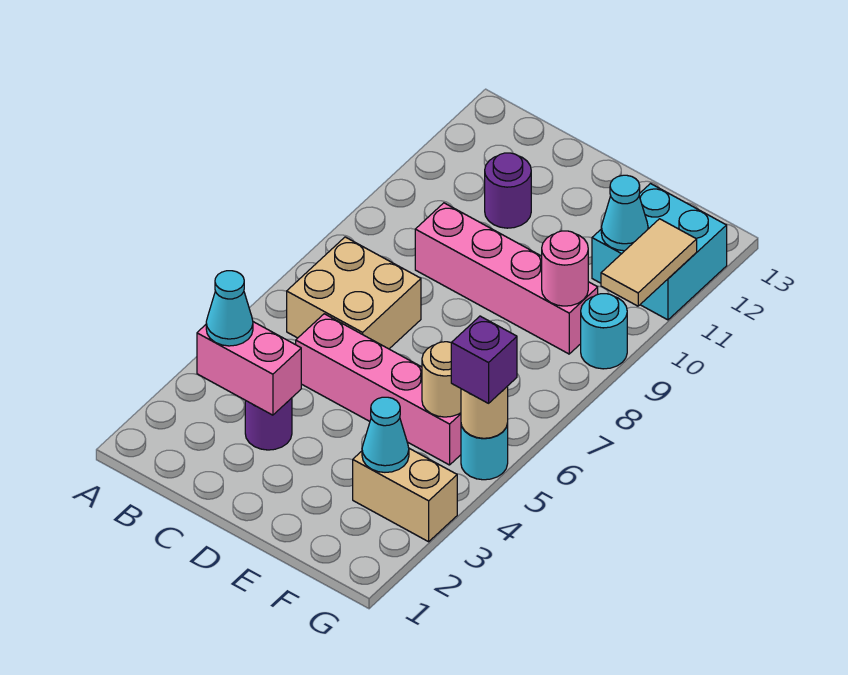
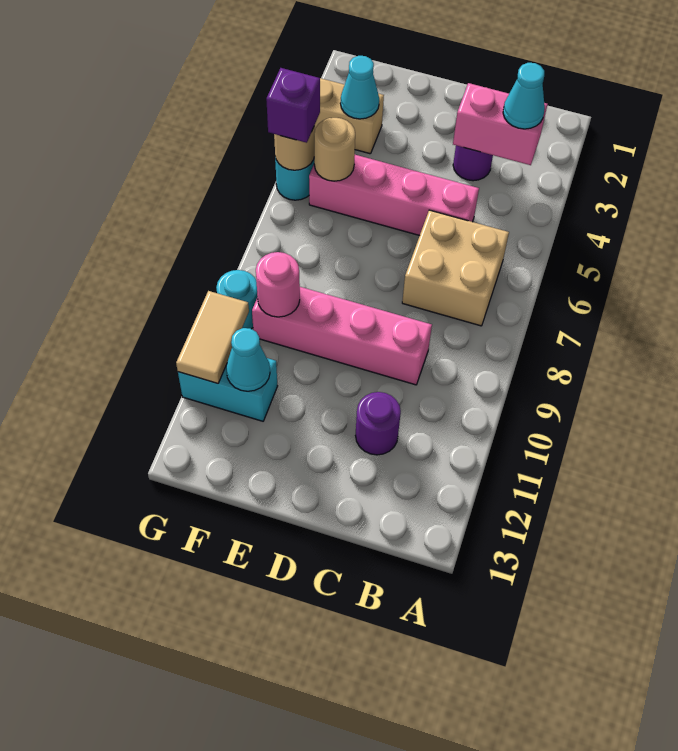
cyan brick F11:G12 level 1 -> cyan brick F11:G11 level 1

